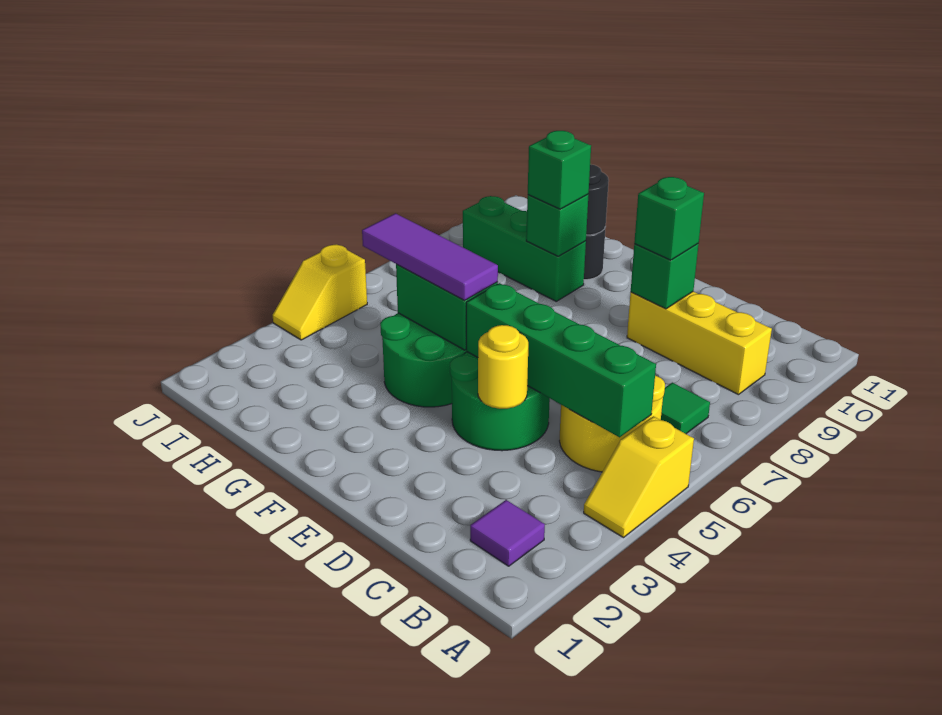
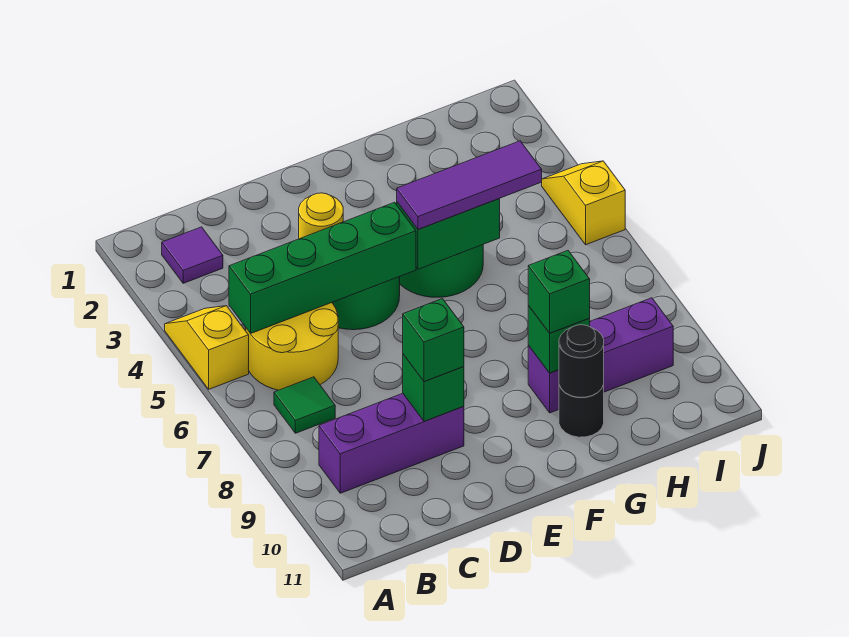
yellow brick B9:D9 level 1 -> purple brick B9:D9 level 1
green brick G9:I9 level 1 -> purple brick G9:I9 level 1

